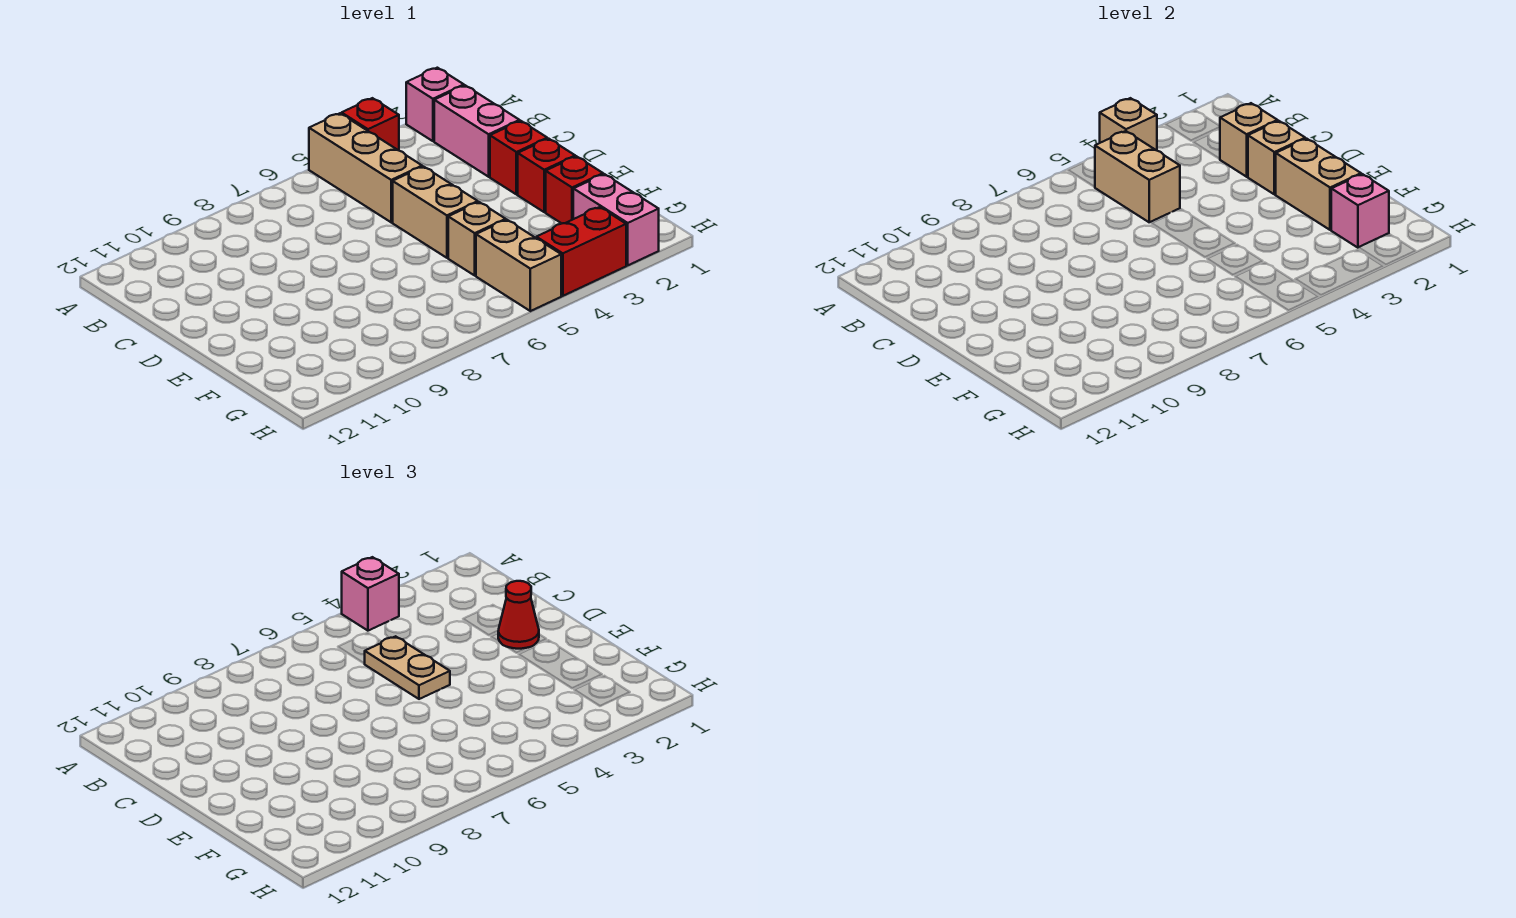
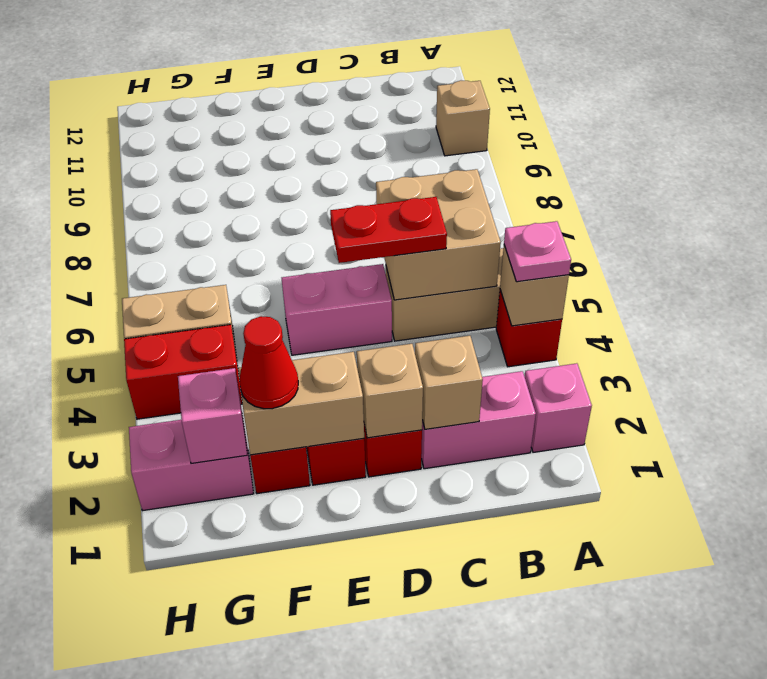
pink brick A4 level 3 -> pink plate A4 level 3
tan brick B5:C5 level 2 -> tan brick B5:C6 level 2
tan plate C5:D5 level 3 -> red plate C5:D5 level 3
red cone D2 level 3 -> red cone F2 level 3
tan brick D5:E5 level 1 -> pink brick D5:E5 level 1
tan brick F5 level 1 -> tan brick A10 level 1
red brick H3:H4 level 1 -> red brick G4:H4 level 1

